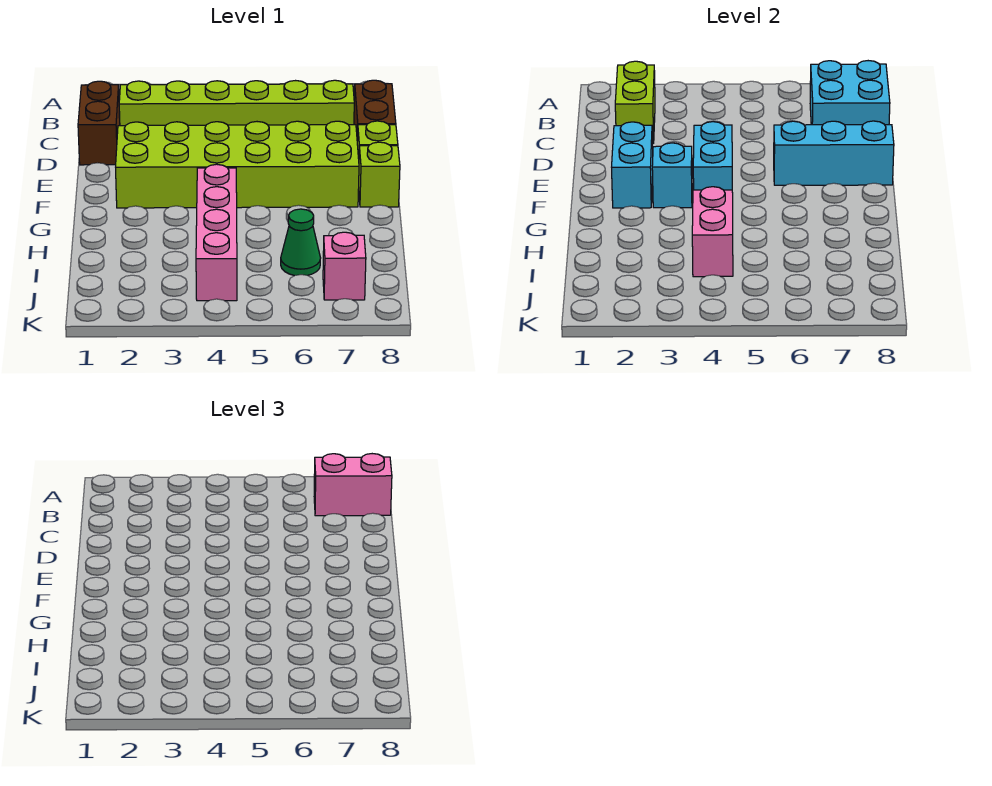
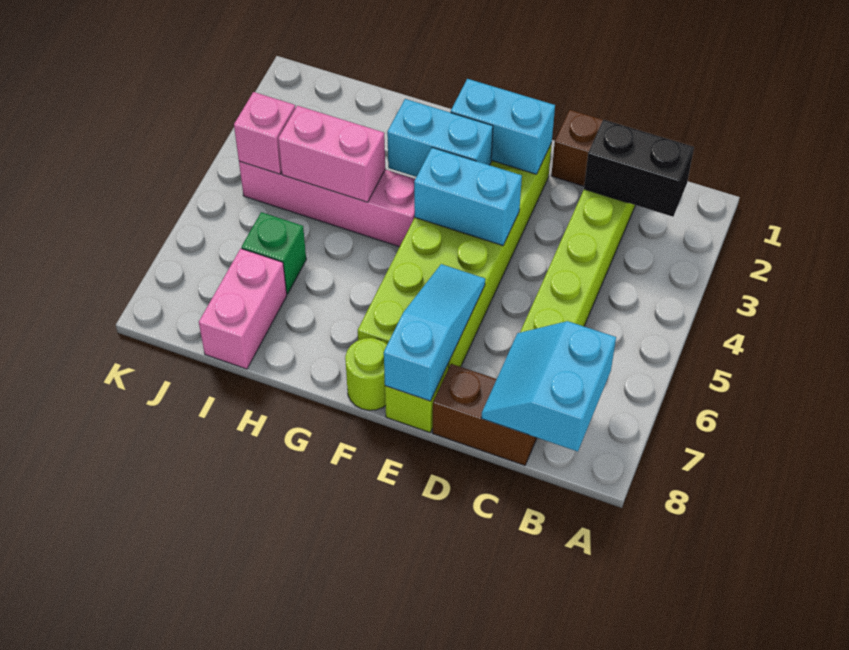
lime brick B2:C2 level 2 -> black brick B2:C2 level 2
cyan brick B7:C8 level 2 -> cyan slope B7:C8 level 2 top B
pink brick B7:B8 level 3 -> pink brick I7:I8 level 1
cyan brick E6:E8 level 2 -> cyan slope E6:E8 level 2 top 8
cyan brick F3 level 2 -> cyan brick F3:G3 level 2
lime brick F8 level 1 -> lime round brick F8 level 1
green cone I6 level 1 -> green brick I6 level 1
pink brick J7 level 1 -> pink brick J4 level 2

